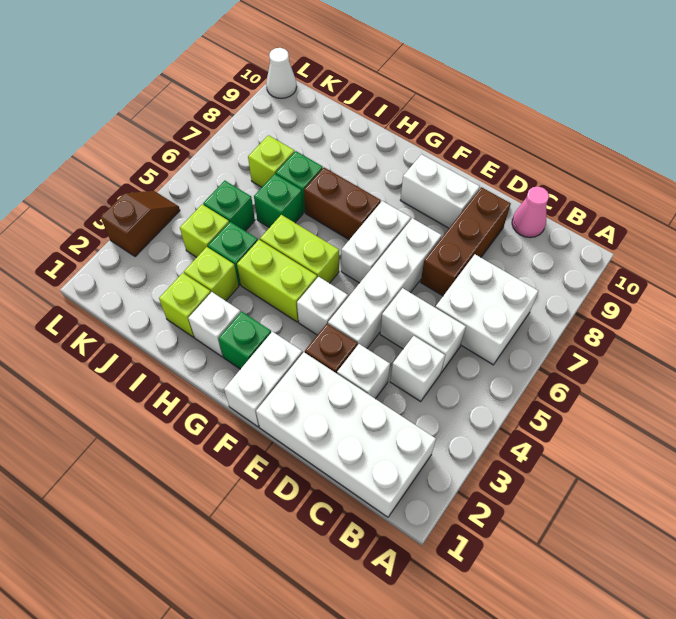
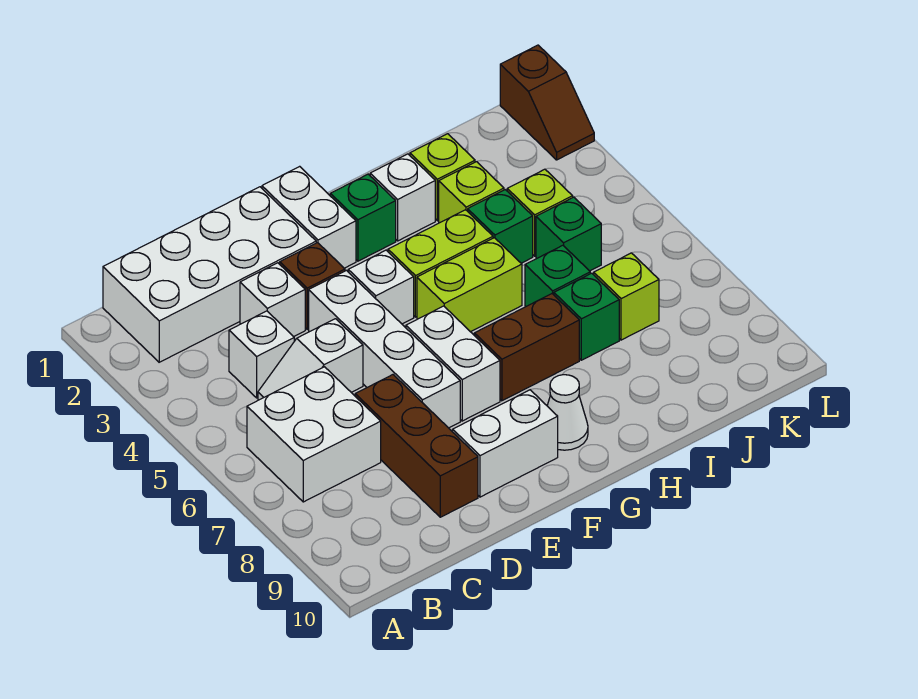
white brick C5:D5 level 1 -> white slope C5:D5 level 1 top D
pink cone C10 level 1 -> none
brown slope L3:L4 level 1 top 3 -> brown slope L1:L2 level 1 top 1
white cone L10 level 1 -> white cone G9 level 1

